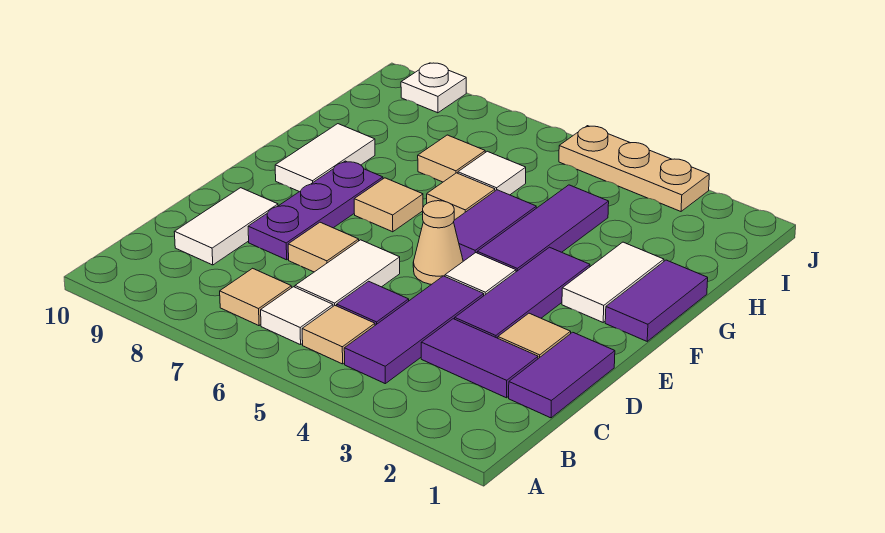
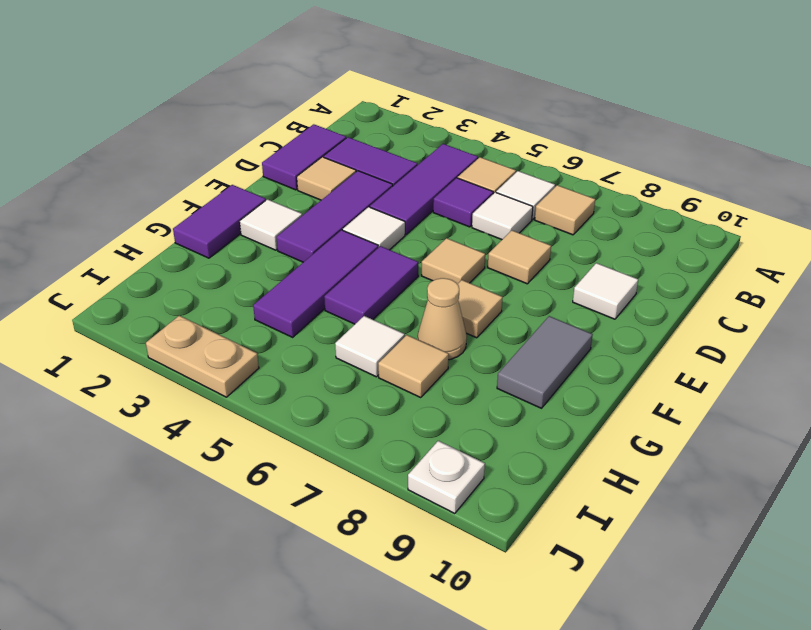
white tile C6:D6 level 1 -> white tile C6 level 1
white tile C9:D9 level 1 -> white tile D9 level 1
purple plate D8:F8 level 1 -> none
tan cone E5 level 1 -> tan cone G7 level 1
white tile F2:G2 level 1 -> white tile F2 level 1
white tile F9:G9 level 1 -> grey tile F9:G9 level 1
tan tile G6 level 1 -> tan tile E6 level 1
tan plate J3:J5 level 1 -> tan plate J3:J4 level 1

